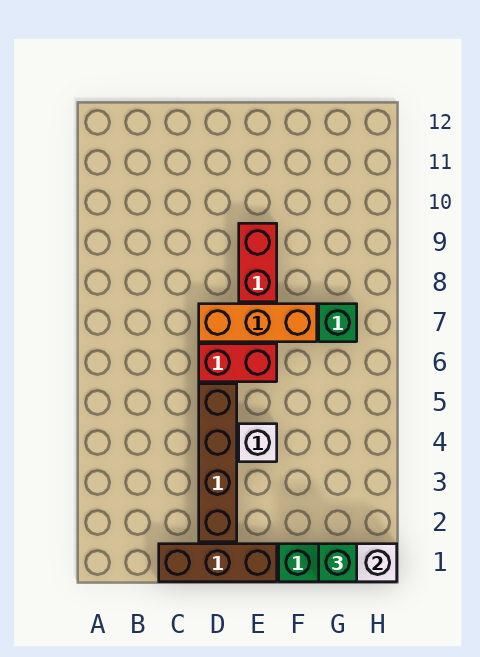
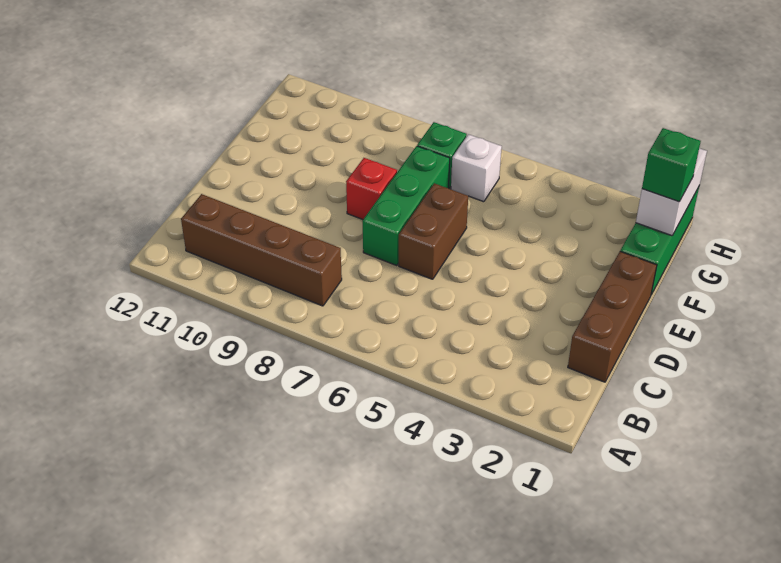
brown brick D2:D5 level 1 -> brown brick B8:B11 level 1
red brick D6:E6 level 1 -> brown brick D6:E6 level 1
orange brick D7:F7 level 1 -> green brick D7:F7 level 1
white brick E4 level 1 -> white brick G6 level 1
red brick E8:E9 level 1 -> red brick E8 level 1

